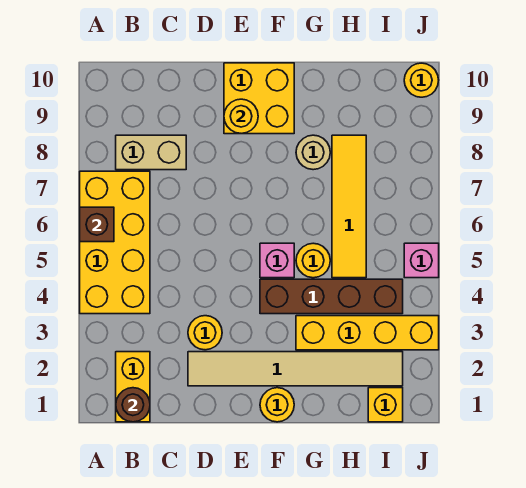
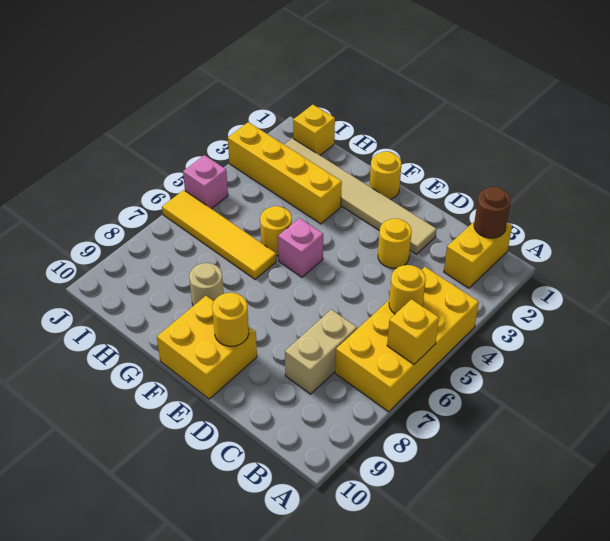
brown brick A6 level 2 -> yellow brick A6 level 2
tan brick B8:C8 level 1 -> tan brick C7:C8 level 1
brown brick F4:I4 level 1 -> none
yellow tile H5:H8 level 1 -> yellow tile G6:J6 level 1
yellow round brick J10 level 1 -> yellow round brick B5 level 2

